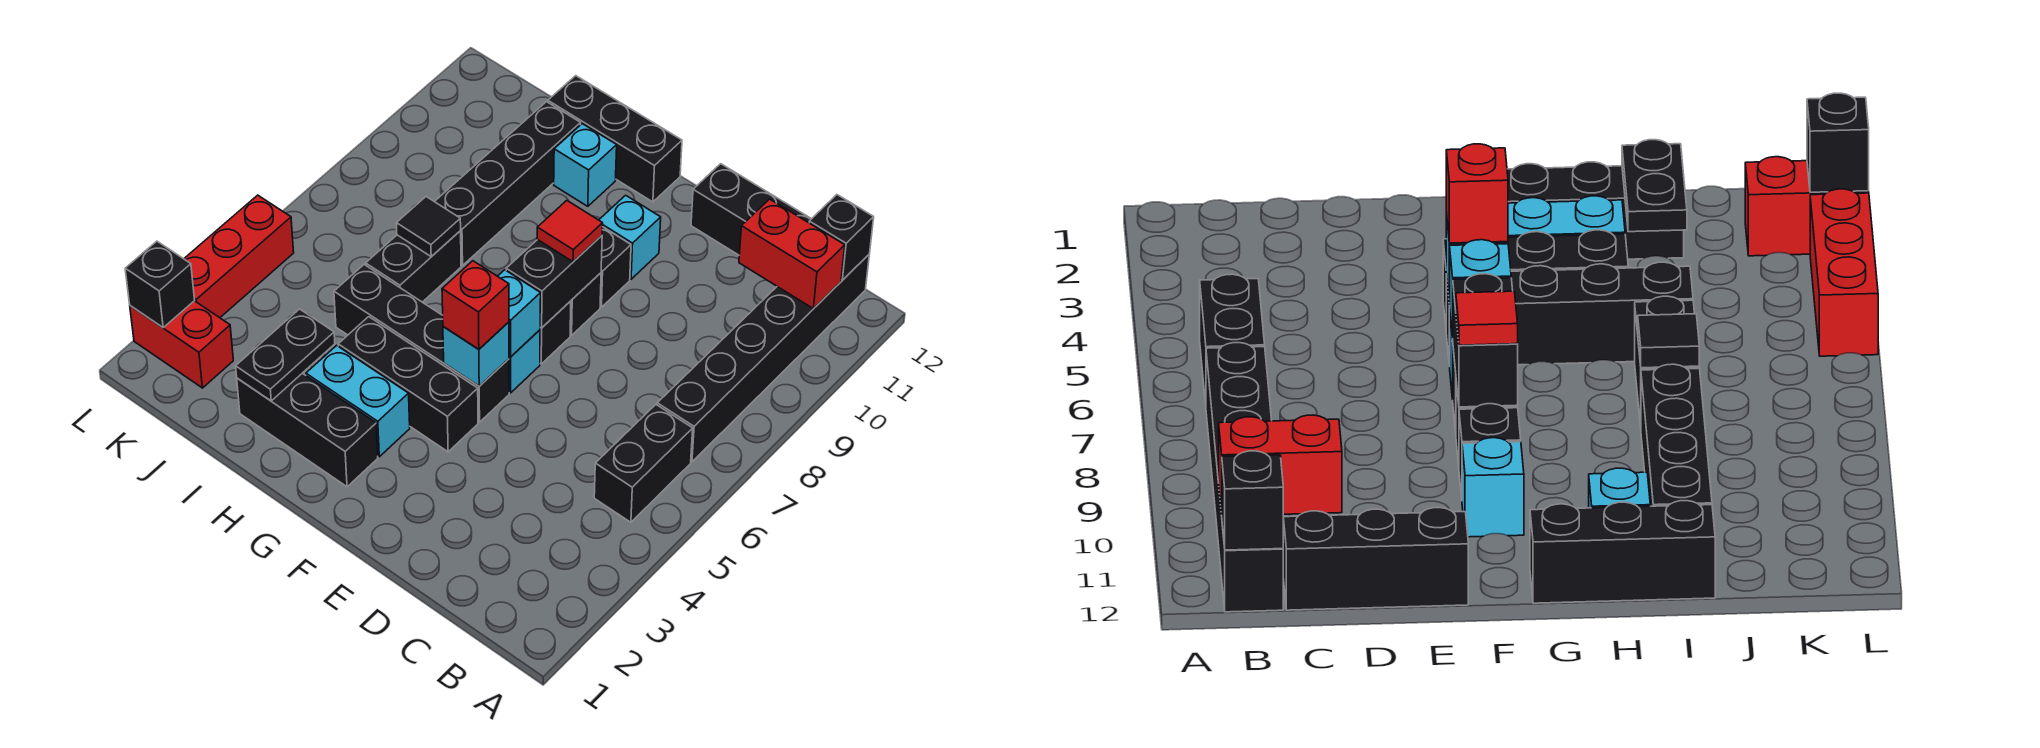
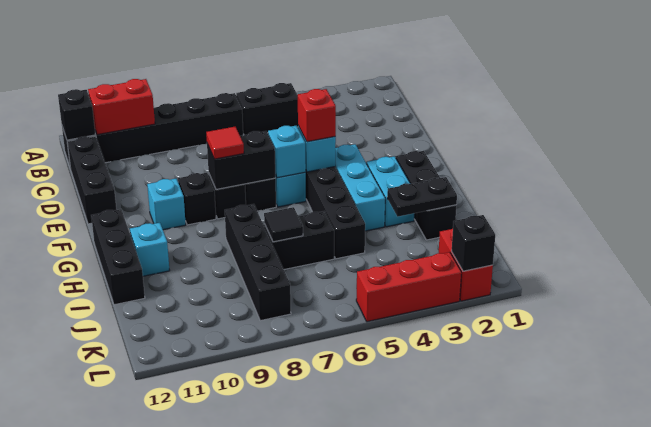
red brick B11:C11 level 2 -> red brick B10:B11 level 2
black brick F4:H4 level 1 -> cyan brick F4:H4 level 1
black brick I8:I11 level 1 -> black brick H8:K8 level 1

